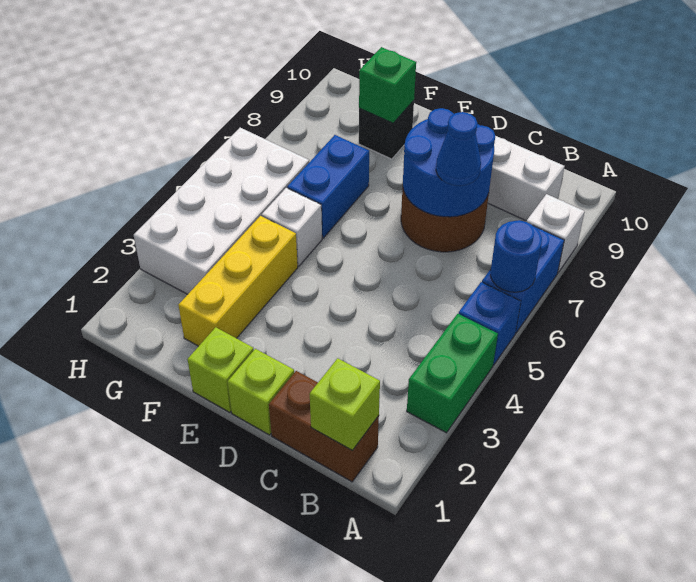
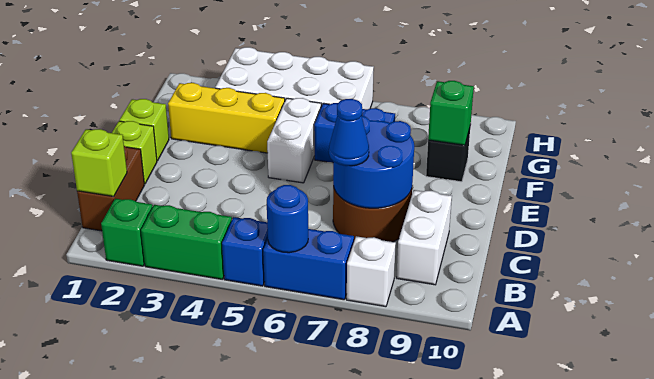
none -> green brick A2 level 1
white brick F5 level 1 -> white brick E5:F5 level 1

